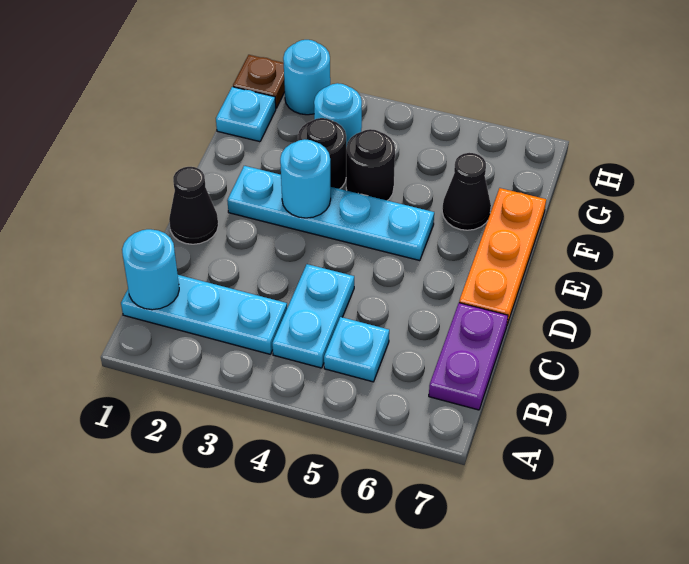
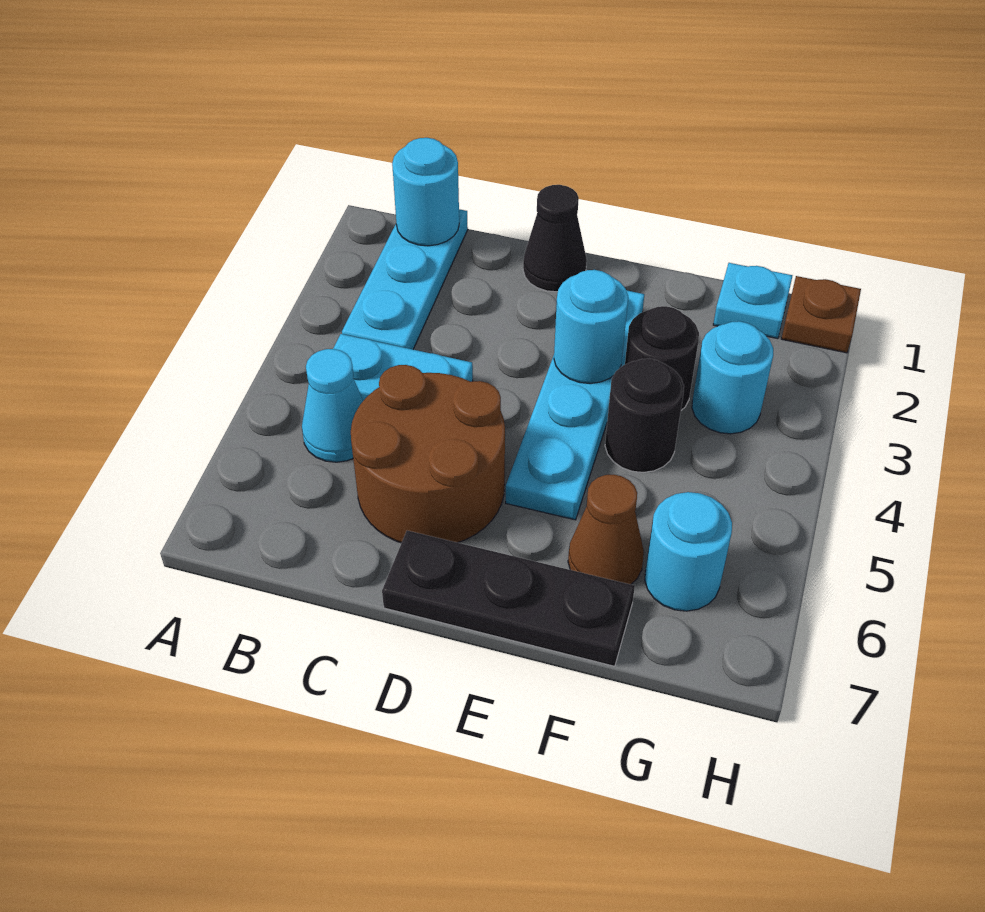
cyan plate B5 level 1 -> cyan cone B5 level 1
purple plate B7:C7 level 1 -> none
none -> brown round brick C5:D6 level 1
orange plate D7:F7 level 1 -> black plate D7:F7 level 1
black cone F6 level 1 -> brown cone F6 level 1
cyan round brick H2 level 1 -> cyan round brick G6 level 1

